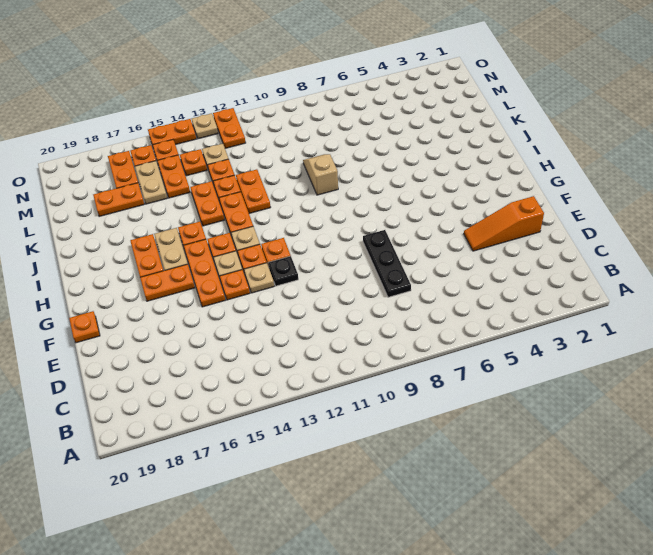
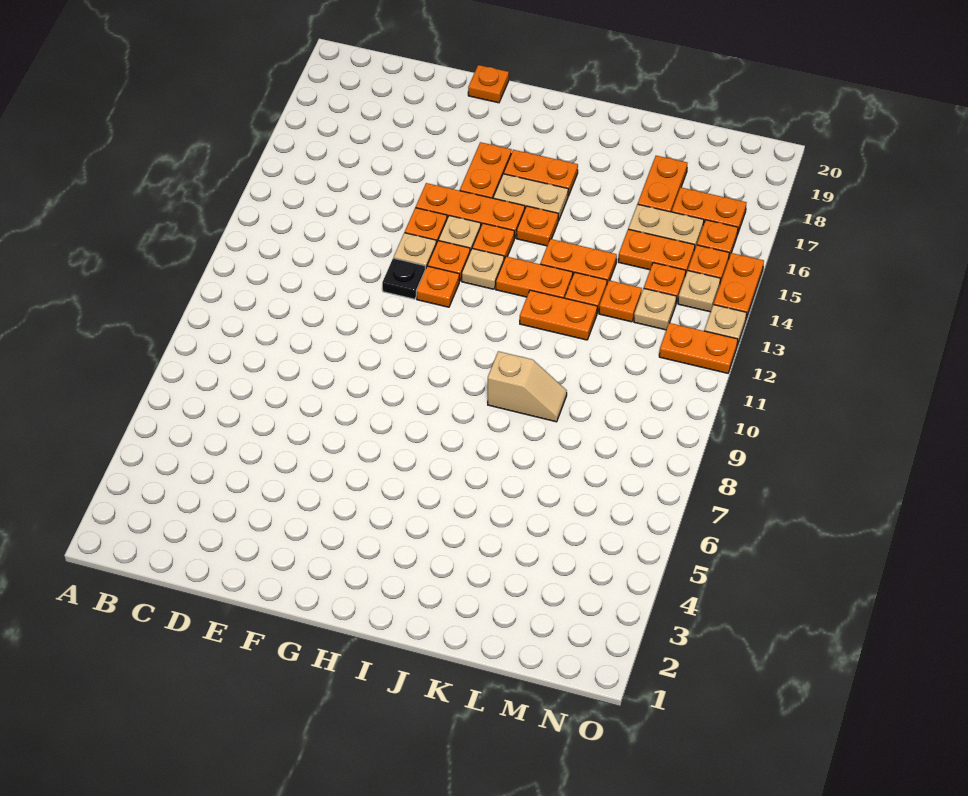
black plate D8:F8 level 1 -> none
orange slope E2:E4 level 1 top 2 -> none
none -> tan plate N14 level 1

